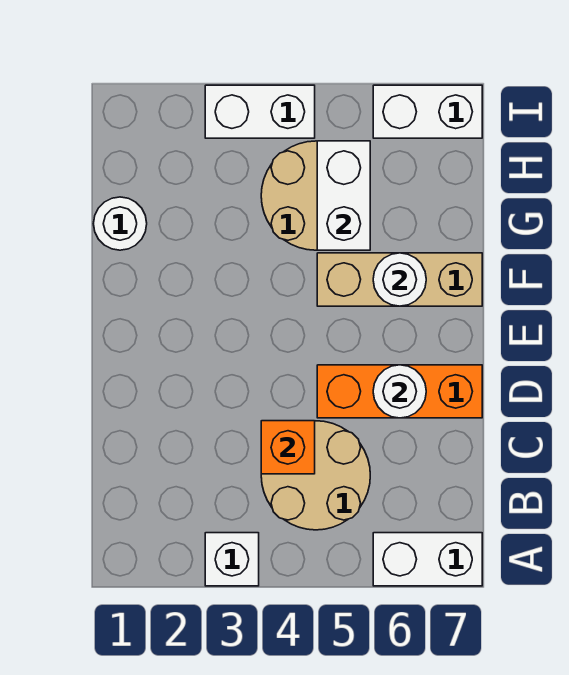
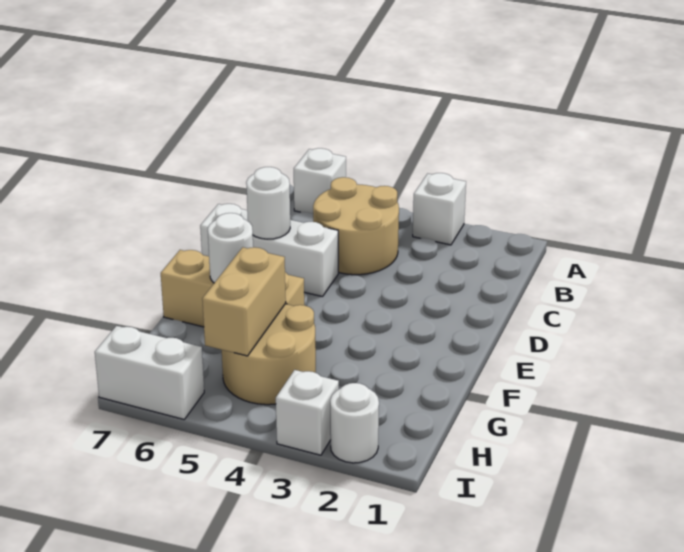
white brick A6:A7 level 1 -> white brick A6 level 1
orange brick C4 level 2 -> none
orange brick D5:D7 level 1 -> white brick D5:D7 level 1
white round brick G1 level 1 -> white round brick I2 level 1
white brick G5:H5 level 2 -> tan brick G5:H5 level 2
white brick I3:I4 level 1 -> white brick I3 level 1

